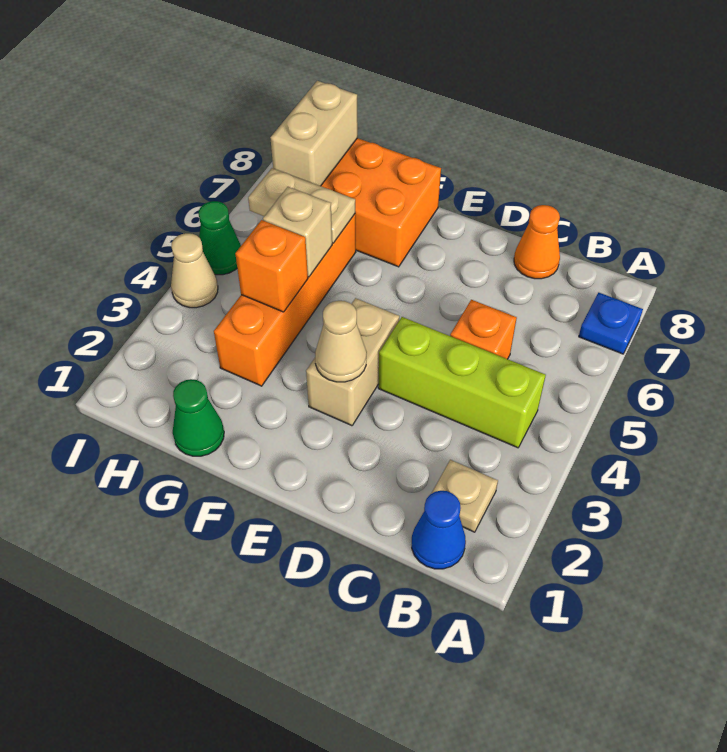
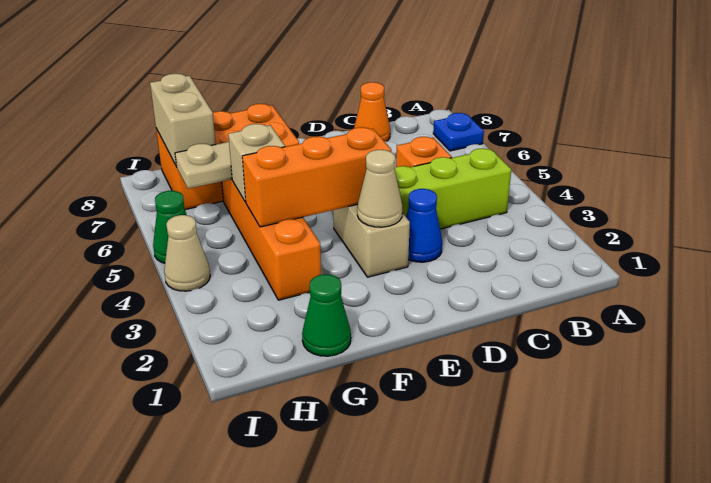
blue cone B1 level 1 -> blue cone D3 level 1
tan plate B2 level 1 -> none
orange brick G4 level 2 -> orange brick E4:G4 level 2

